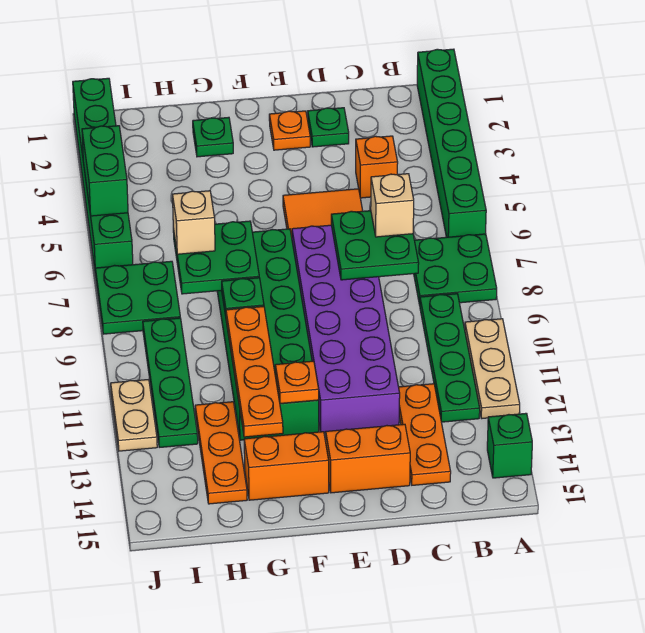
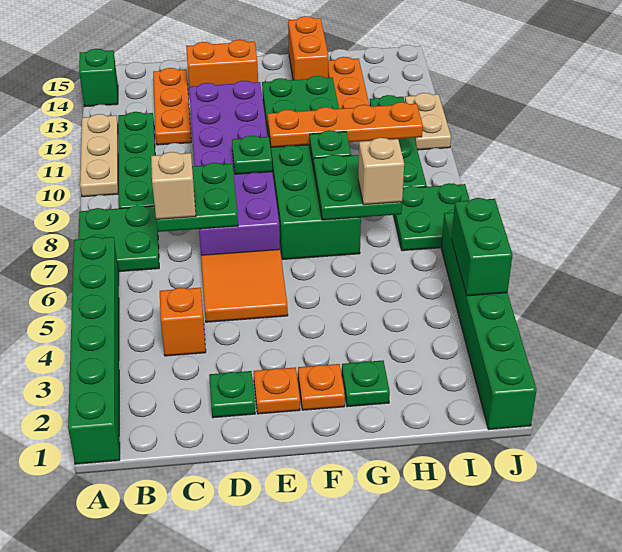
none -> green plate E9 level 2
orange plate F12 level 2 -> orange plate F2 level 1
orange brick F14:G14 level 1 -> orange brick G14:G15 level 1
orange plate G10:G13 level 2 -> orange plate F10:I10 level 2

